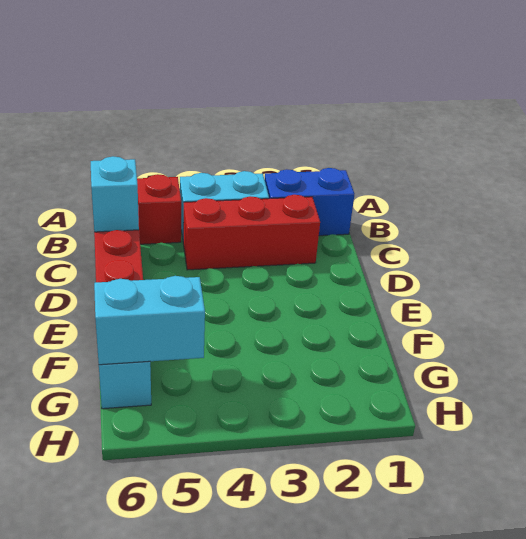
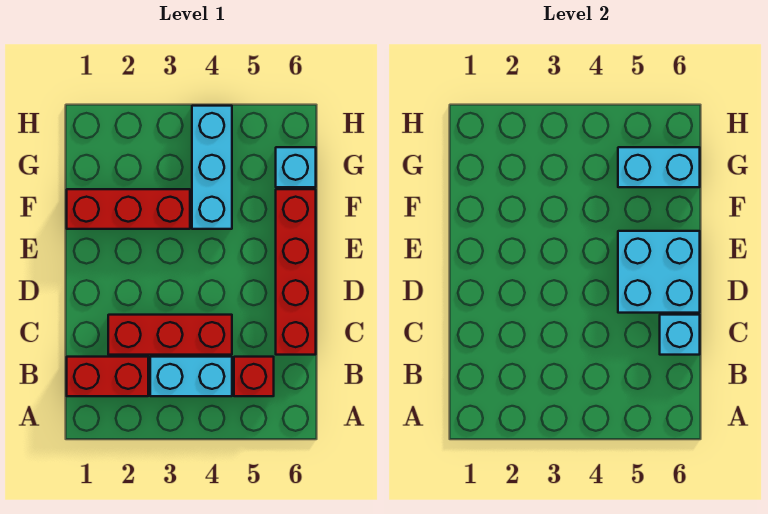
blue brick B1:B2 level 1 -> red brick B1:B2 level 1
none -> cyan brick D5:E6 level 2
none -> red brick F1:F3 level 1
none -> cyan brick F4:H4 level 1

